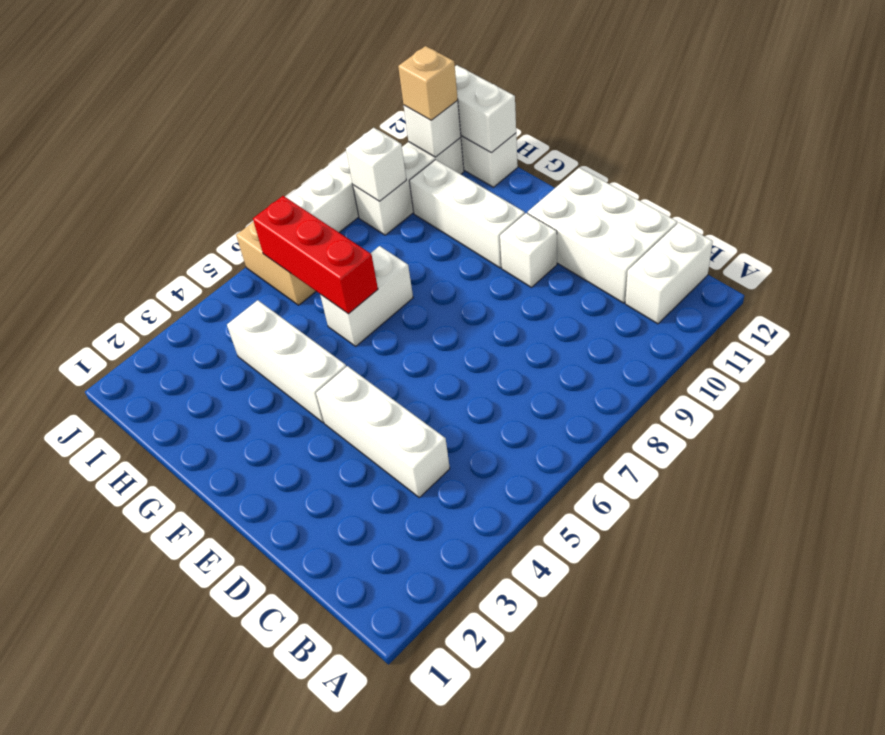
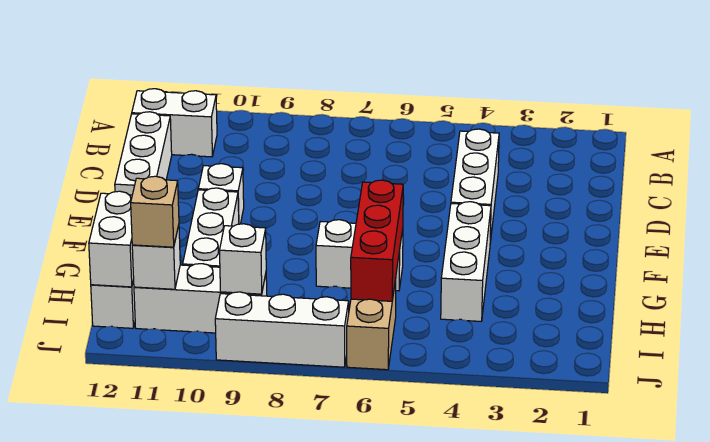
white brick C11:E12 level 1 -> white brick C12:E12 level 1

